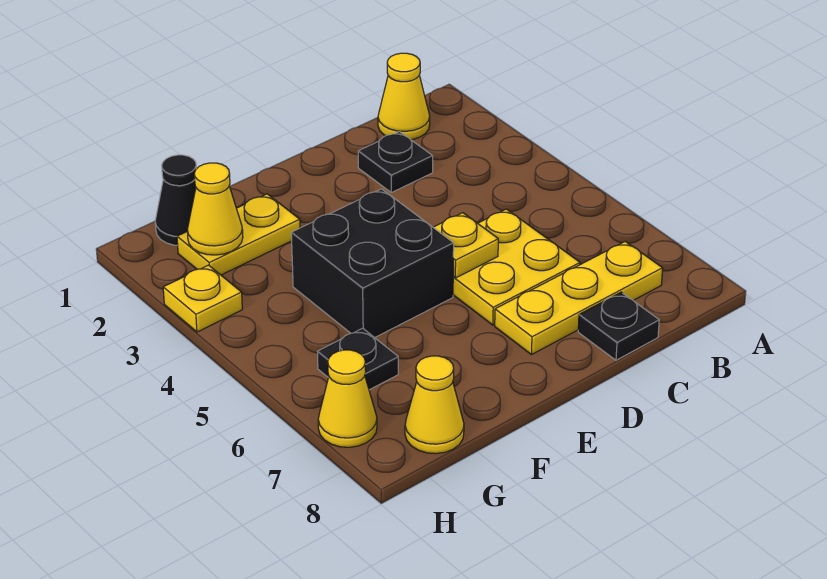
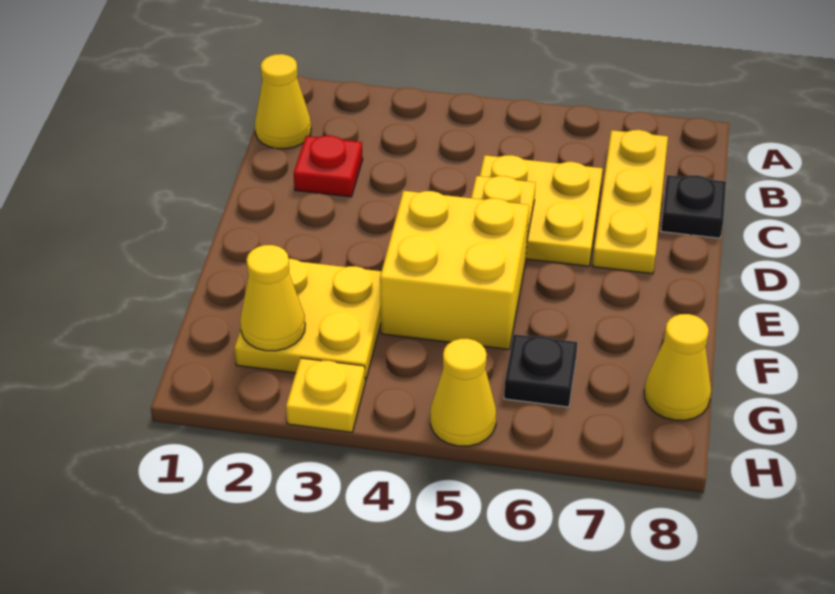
black plate C2 level 1 -> red plate C2 level 1
black brick E4:F5 level 1 -> yellow brick E4:F5 level 1
yellow plate F2:G2 level 1 -> yellow plate F2:G3 level 1
black cone G1 level 1 -> none
yellow cone H7 level 1 -> yellow cone H5 level 1

